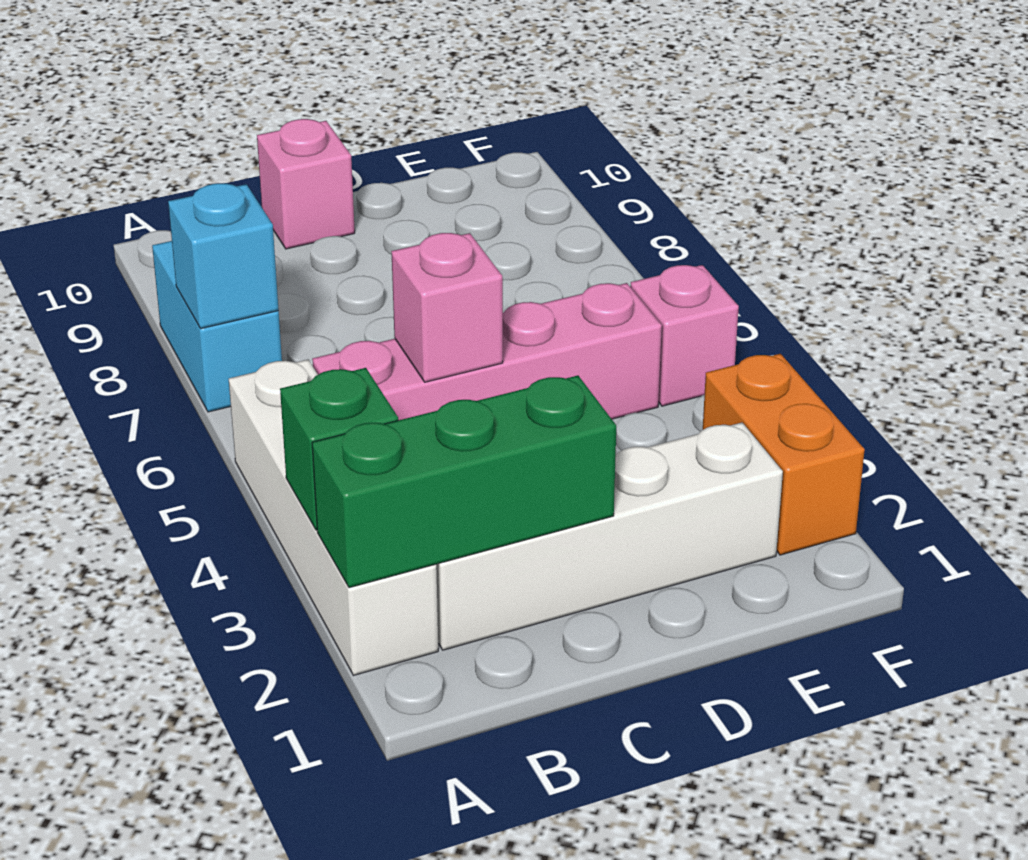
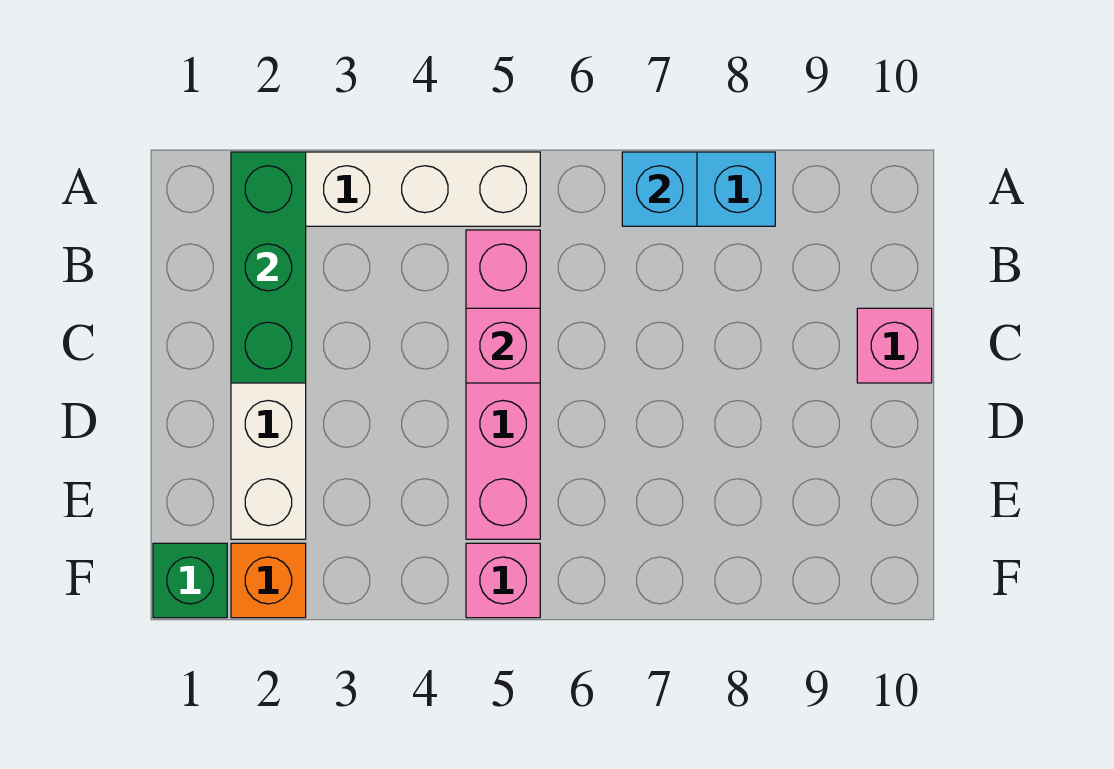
green brick A3 level 2 -> green brick F1 level 1
orange brick F2:F3 level 1 -> orange brick F2 level 1

